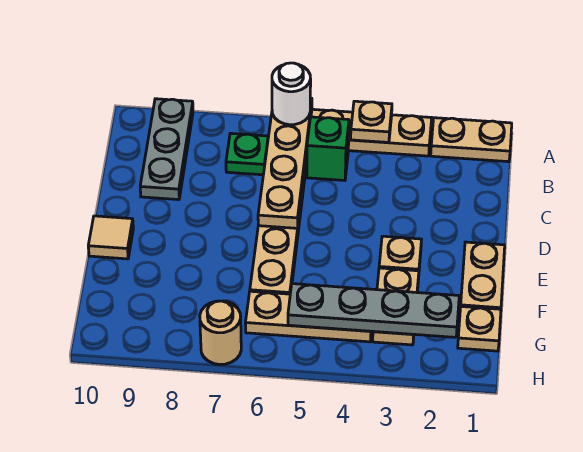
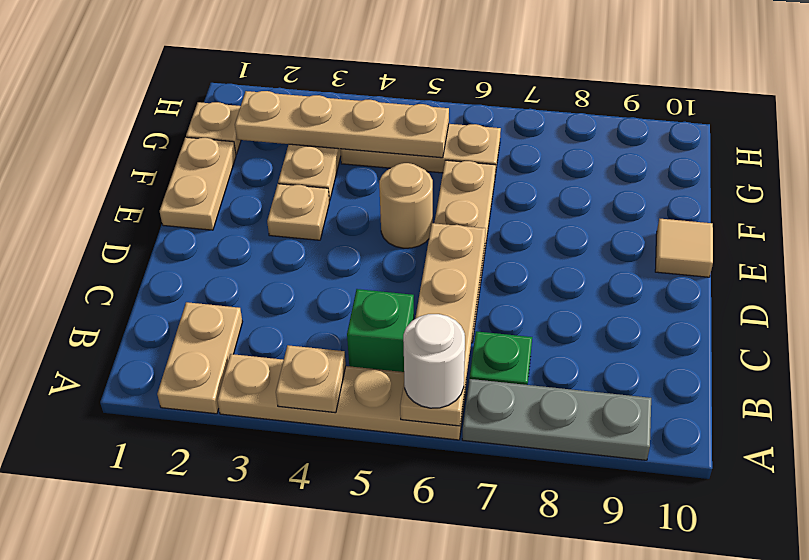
tan plate A1:A2 level 1 -> tan plate A2:B2 level 1
grey plate A9:C9 level 1 -> grey plate A7:A9 level 1
grey plate G2:G5 level 2 -> tan plate G2:G5 level 2
tan round brick H7 level 1 -> tan round brick E5 level 1

